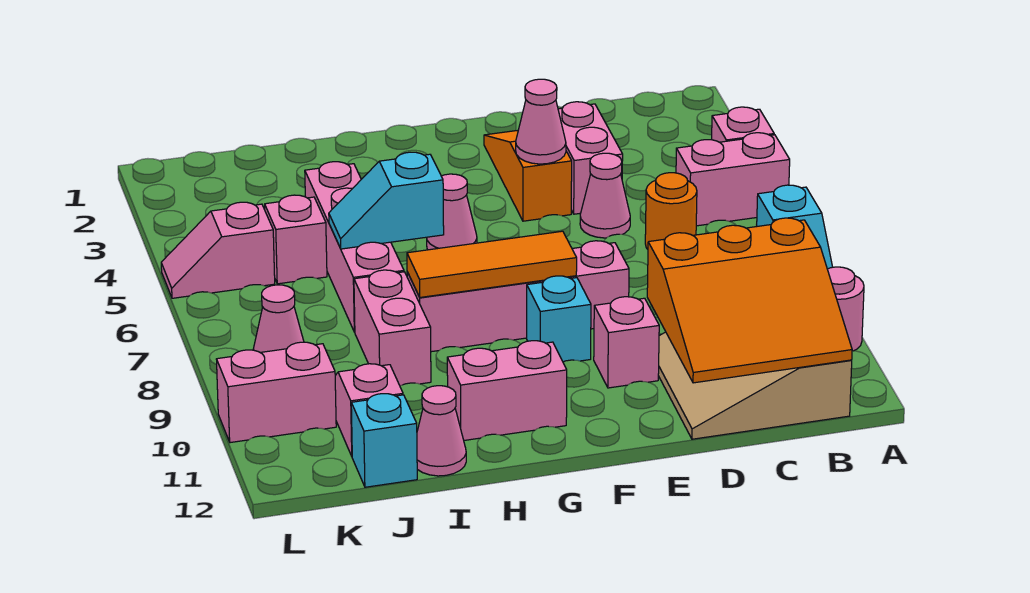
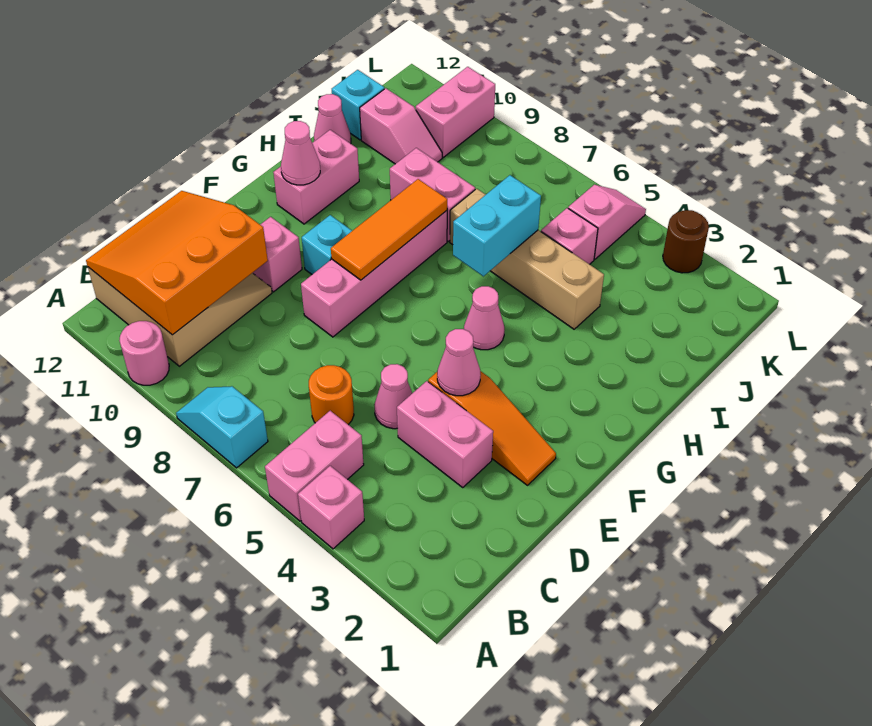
cyan slope H6:I6 level 2 top H -> cyan brick H6:I6 level 2
pink brick I4:I7 level 1 -> tan brick I4:I7 level 1
pink cone K8 level 1 -> pink cone G11 level 2
none -> brown round brick L3 level 1

